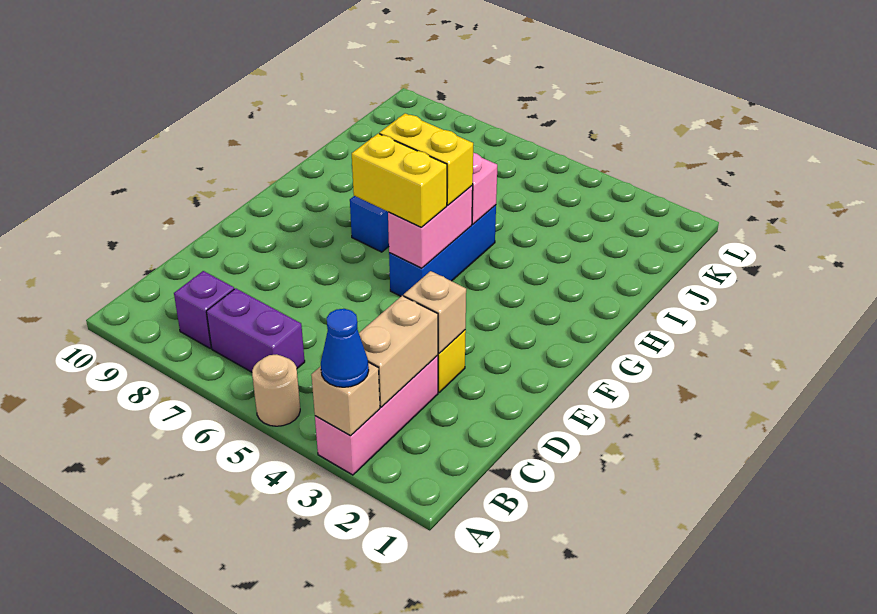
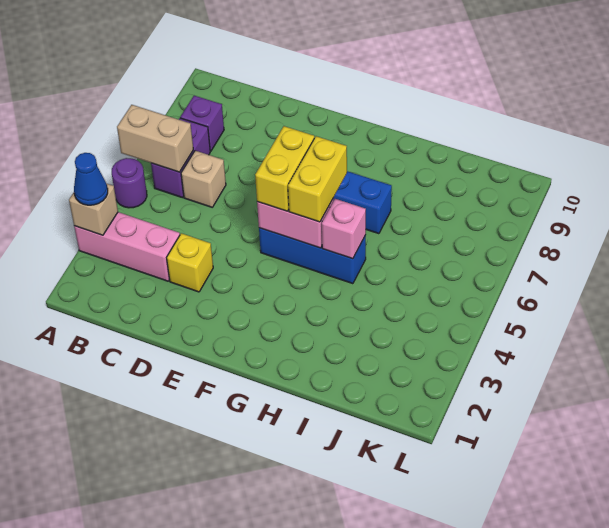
tan round brick A5 level 1 -> purple round brick A5 level 1
tan brick B3:C3 level 2 -> tan brick A6:B6 level 2
tan brick D3 level 2 -> tan brick C6 level 1

